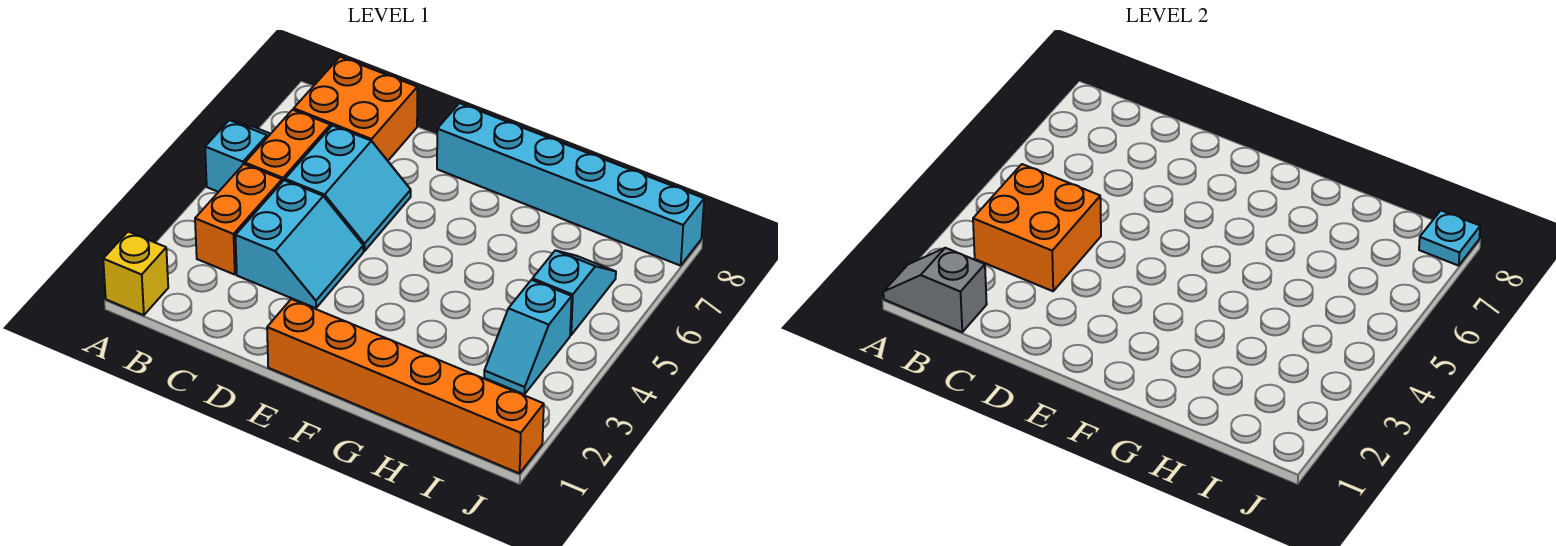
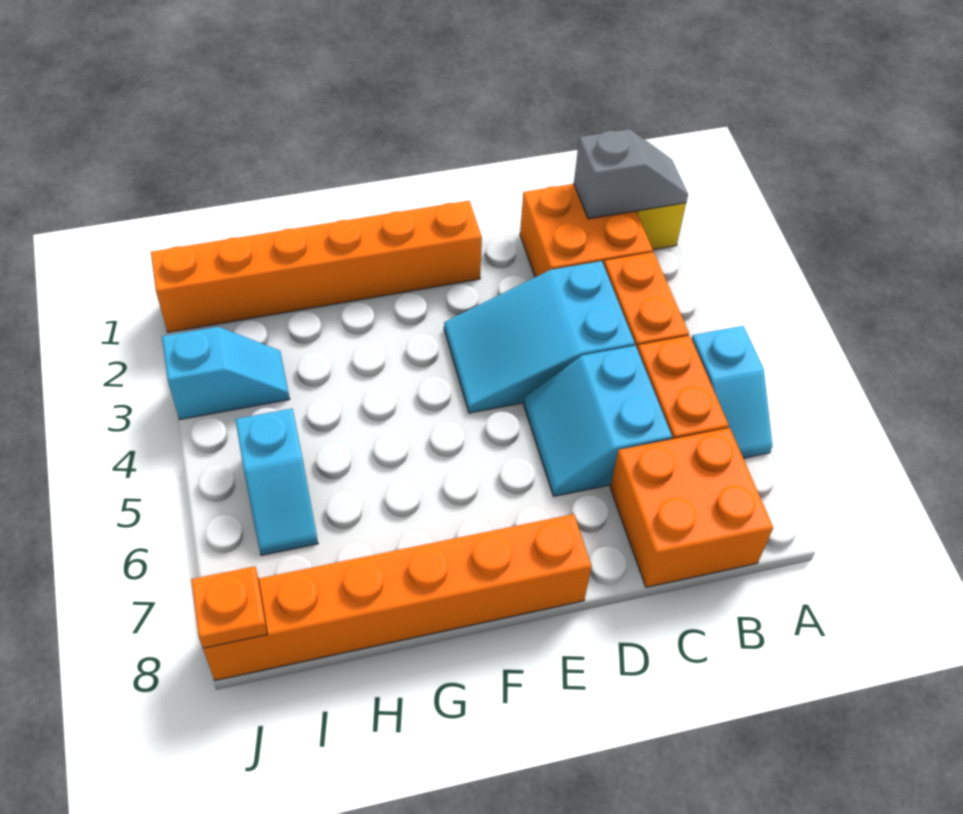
orange brick B3:C4 level 2 -> orange brick B1:C2 level 1
cyan slope C3:D4 level 1 top C -> cyan slope C3:E4 level 1 top C
cyan brick E8:J8 level 1 -> orange brick E8:J8 level 1
cyan slope I3:I4 level 1 top 4 -> cyan slope I3:J3 level 1 top J
cyan plate J8 level 2 -> orange plate J8 level 2

